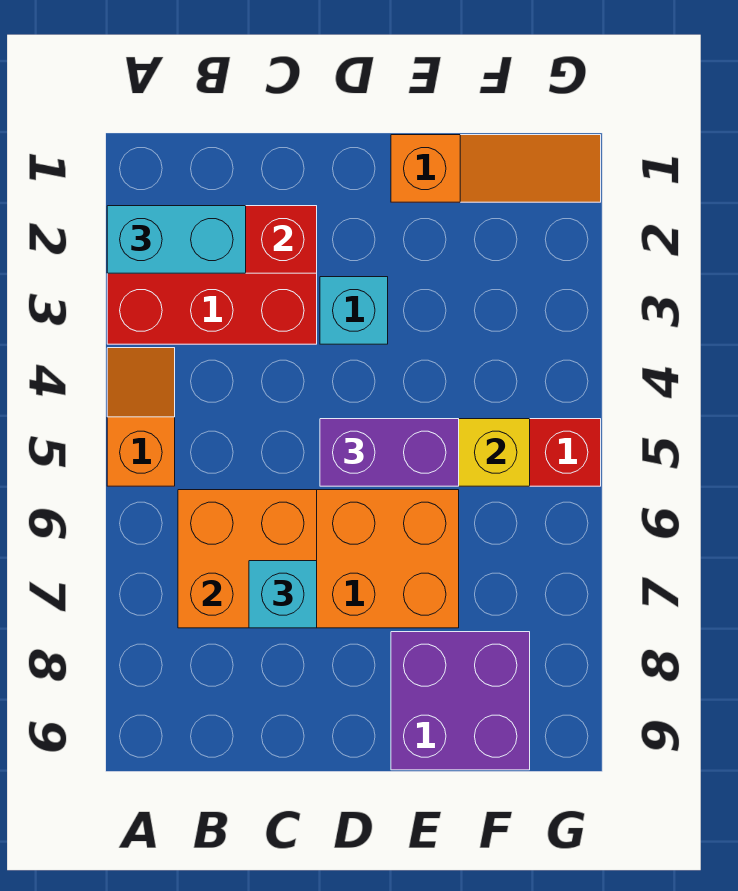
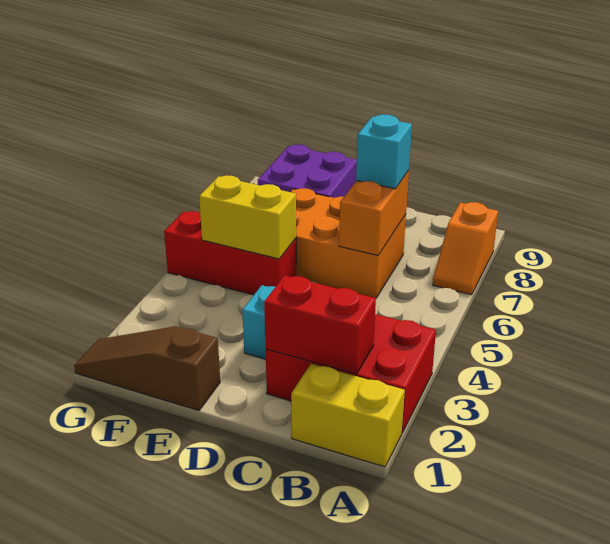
none -> yellow brick A1:B1 level 1
cyan brick A2:B2 level 3 -> none
orange slope A4:A5 level 1 top 5 -> orange slope A7:A8 level 1 top 8
orange brick B6:C7 level 2 -> orange brick C6:C7 level 2
purple brick D5:E5 level 3 -> none
orange slope E1:G1 level 1 top E -> brown slope E1:G1 level 1 top E

